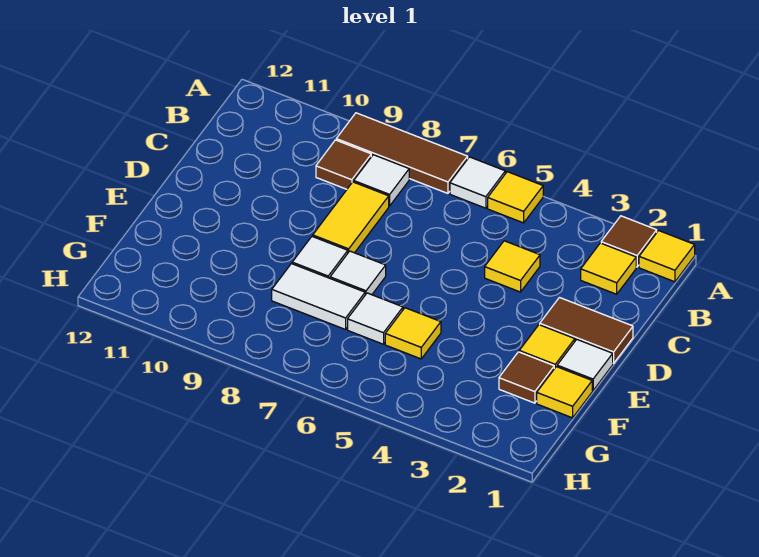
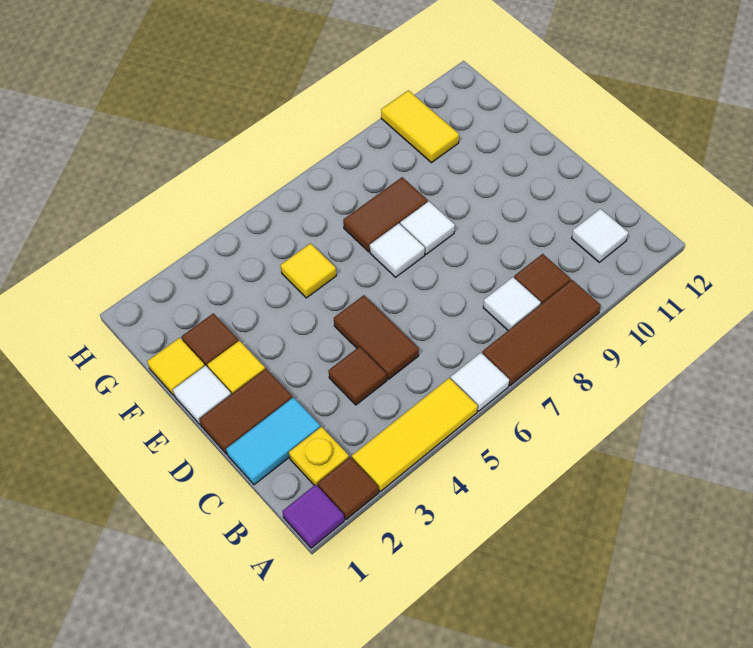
yellow tile A1 level 1 -> purple tile A1 level 1
yellow tile A5 level 1 -> yellow tile A3:A5 level 1
yellow tile B2 level 1 -> yellow plate B2 level 1
none -> cyan tile C1:C2 level 1
yellow tile C4 level 1 -> brown tile C4 level 1
none -> brown tile C5:D5 level 1
yellow tile C8:D8 level 1 -> yellow tile G10:H10 level 1
white tile F6 level 1 -> white tile B11 level 1
white tile F7:F8 level 1 -> brown tile F7:F8 level 1

